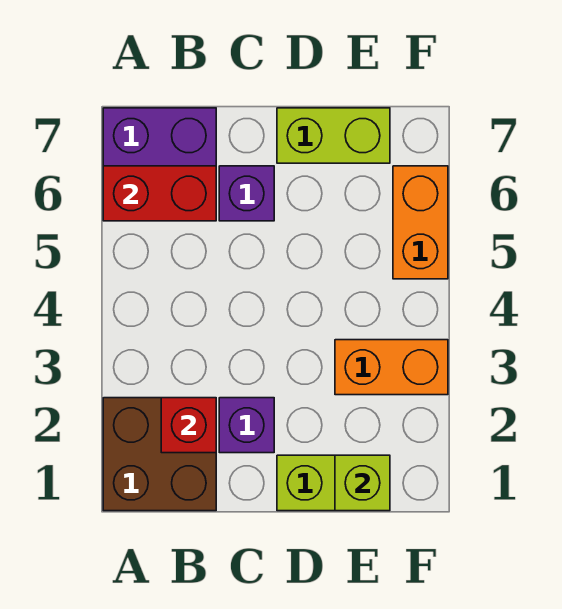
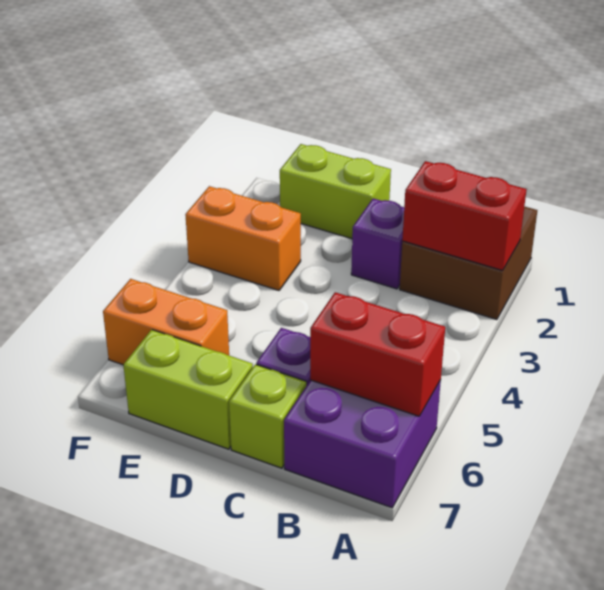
red brick B2 level 2 -> red brick A2:B2 level 2
lime brick E1 level 2 -> lime brick C7 level 1
orange brick F5:F6 level 1 -> orange brick E6:F6 level 1

